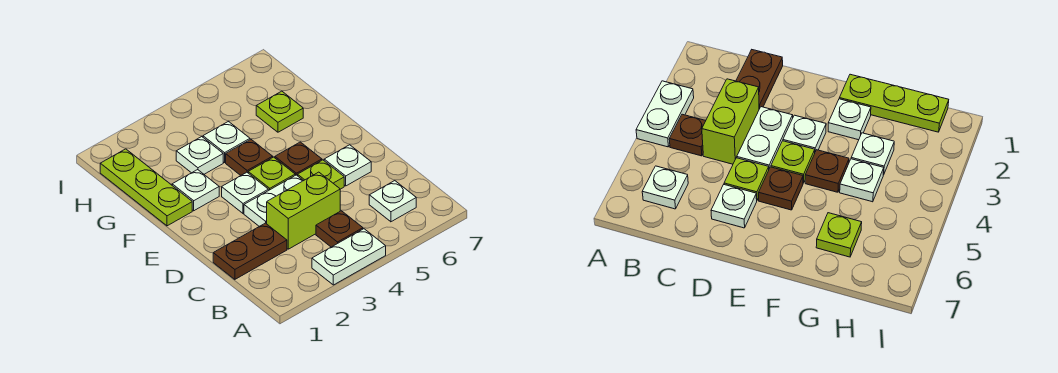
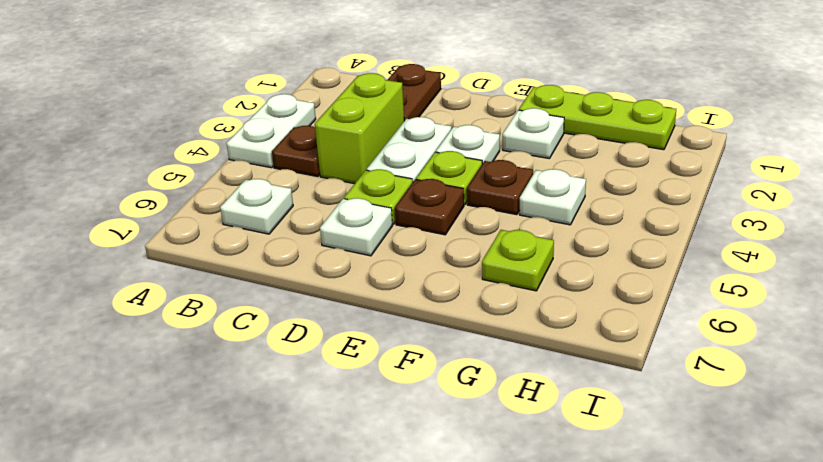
white plate G3 level 1 -> none

